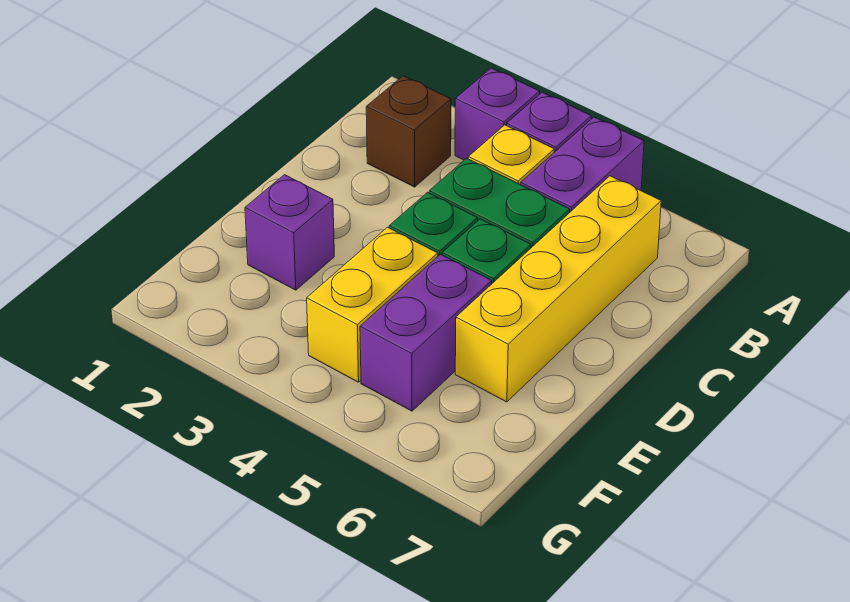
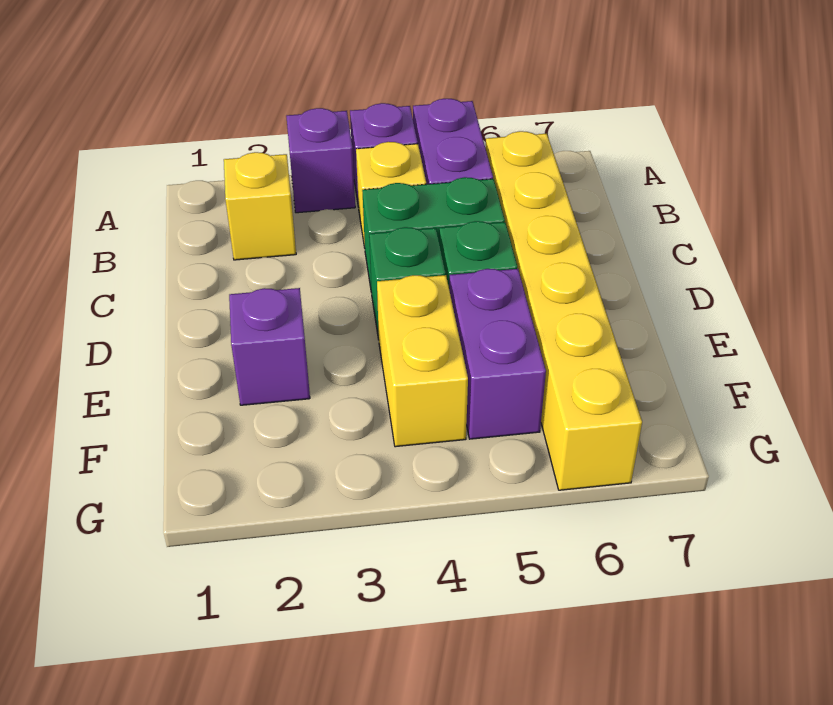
brown brick B2 level 1 -> yellow brick B2 level 1
yellow brick B6:E6 level 1 -> yellow brick B6:G6 level 1

